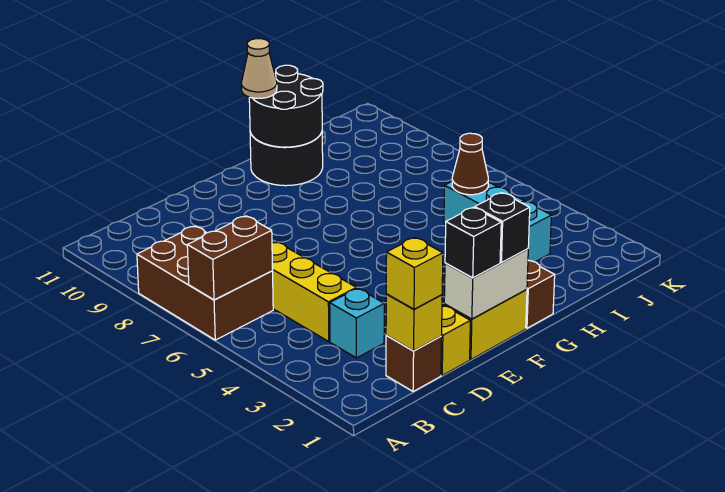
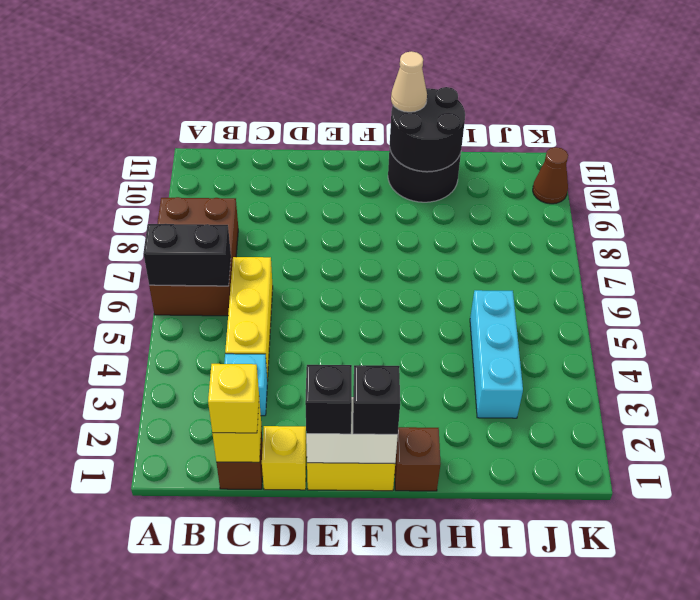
brown brick A6:B6 level 2 -> black brick A6:B6 level 2
brown cone I5 level 2 -> brown cone K10 level 1

